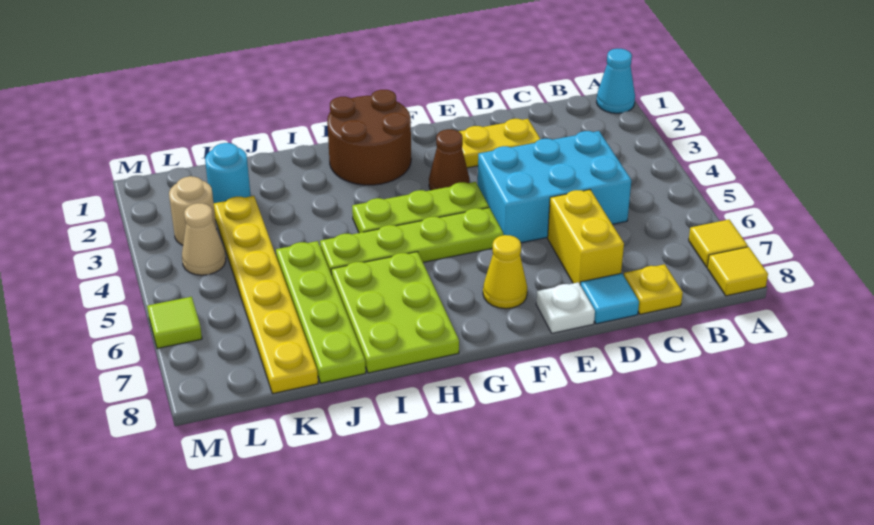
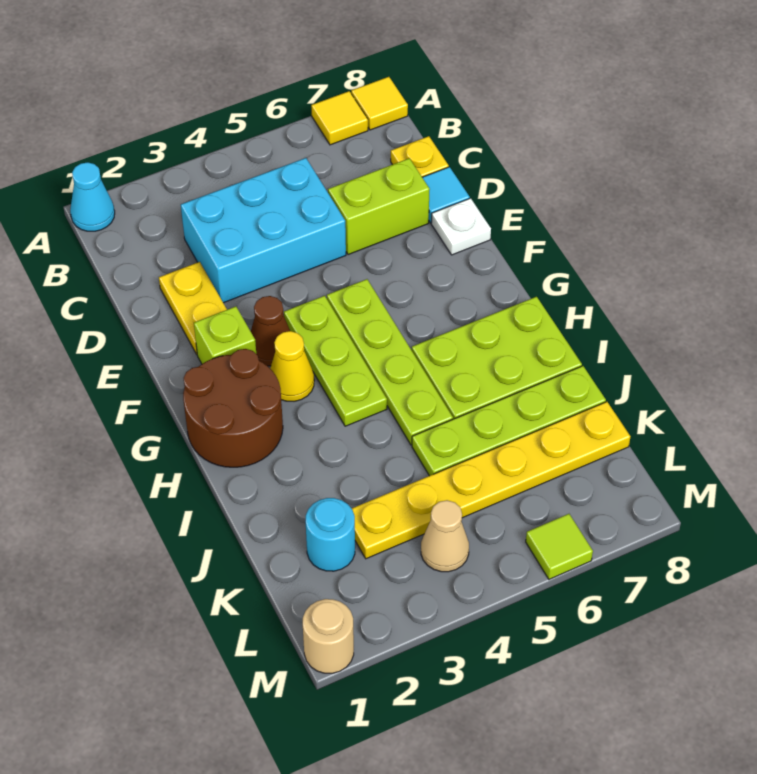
cyan brick C4:E5 level 1 -> cyan brick C3:D5 level 1
yellow brick D6:D7 level 1 -> lime brick D6:D7 level 1
none -> lime brick F2 level 1
yellow cone F7 level 1 -> yellow cone G3 level 1
tan round brick L3 level 1 -> tan round brick M1 level 1

